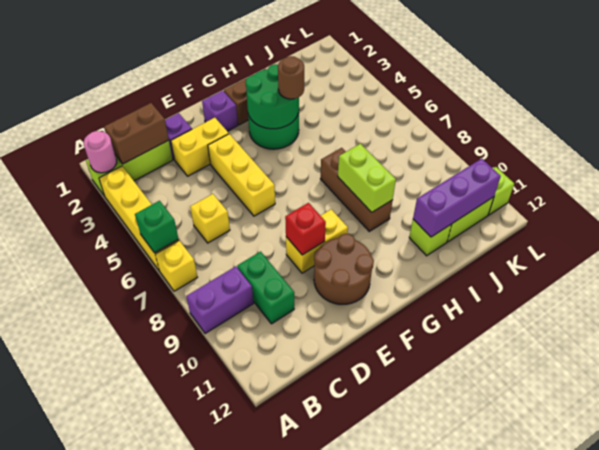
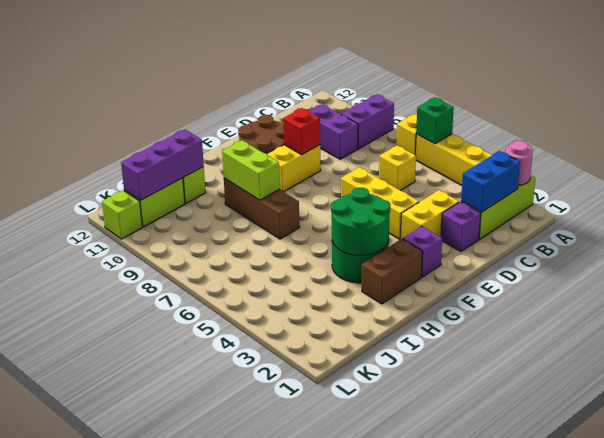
brown brick B2:C2 level 2 -> blue brick B2:C2 level 2
green brick C9:C10 level 1 -> purple brick C9:C10 level 1
brown round brick H4 level 3 -> none

